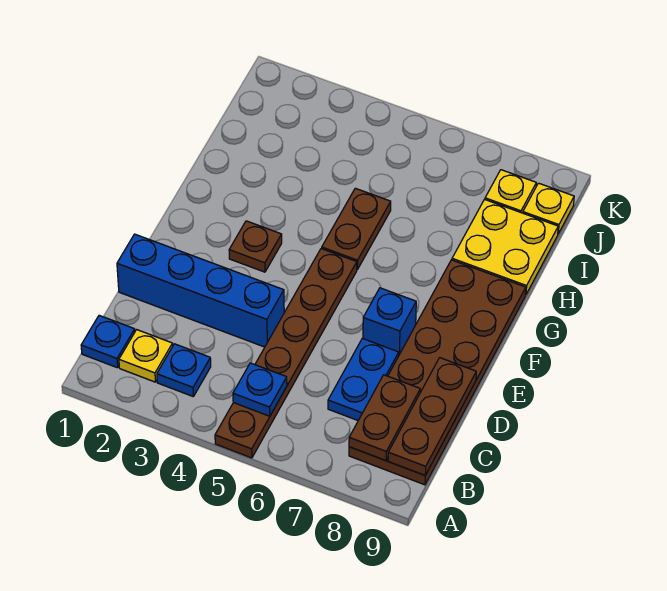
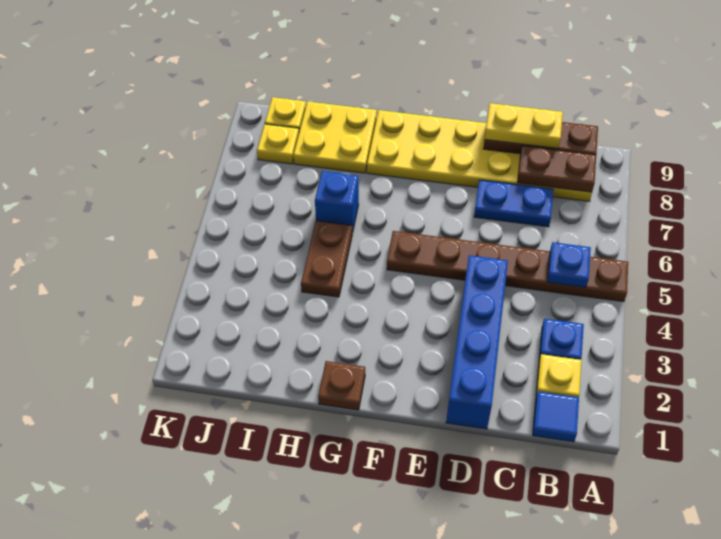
blue plate B1 level 1 -> blue tile B1 level 1
brown plate B8:G9 level 1 -> yellow plate B8:G9 level 1
none -> yellow plate C9:D9 level 3
blue brick E7 level 1 -> blue brick H6 level 1
brown plate F3 level 1 -> brown plate G1 level 1
brown plate G5:H5 level 1 -> brown plate H4:H5 level 1

